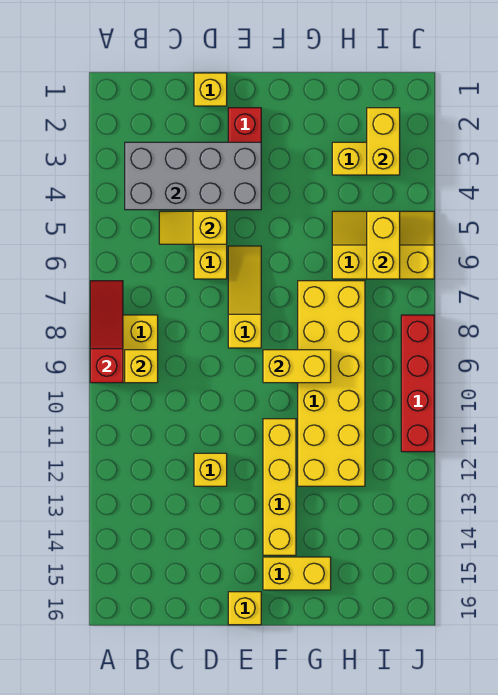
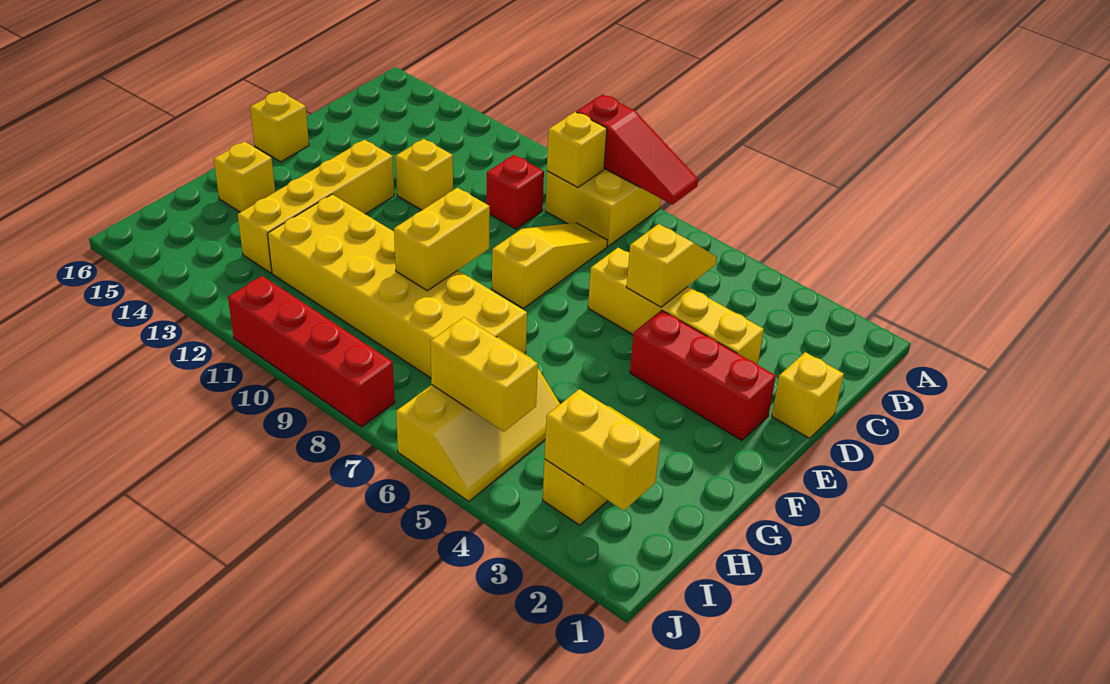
grey brick B3:E4 level 2 -> none
none -> red brick C10 level 1
yellow slope E6:E8 level 1 top 8 -> yellow slope C8:E8 level 1 top E
yellow brick F11:F14 level 1 -> yellow brick E13:H13 level 1
yellow brick F15:G15 level 1 -> yellow brick G15 level 1

